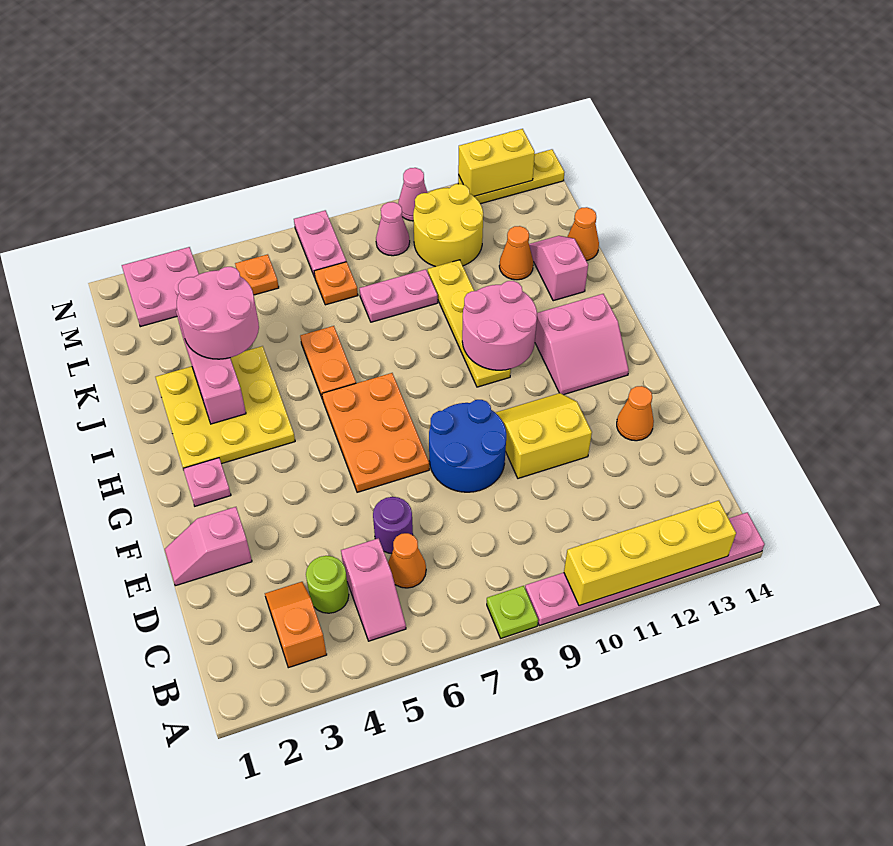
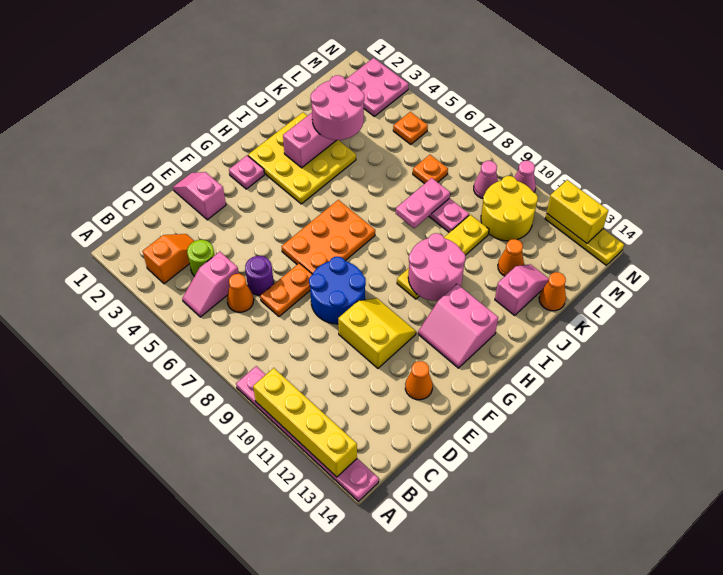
lime plate A8 level 1 -> none
orange plate I6:J6 level 1 -> orange plate D7:E7 level 1
pink plate M7:N7 level 1 -> pink plate J8:K8 level 2

